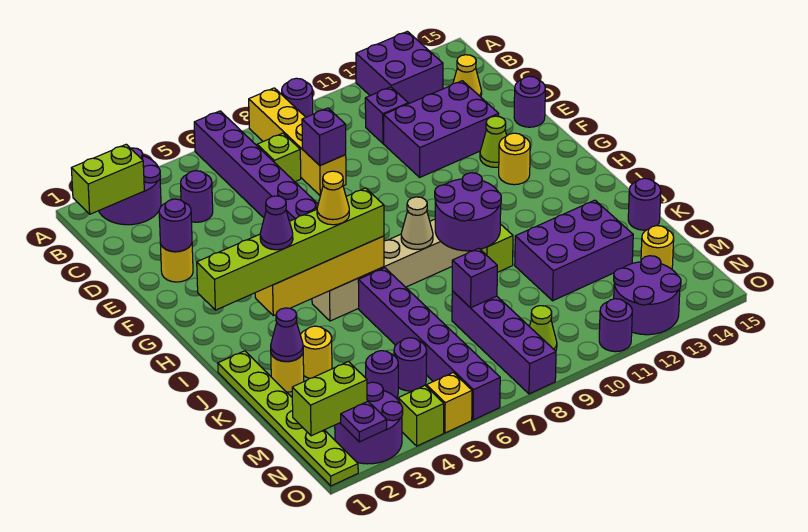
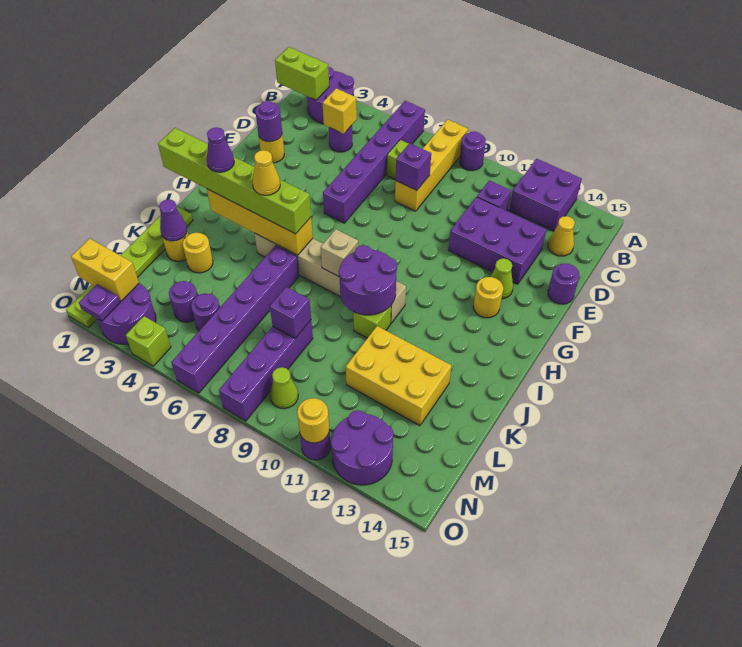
tan cone I8 level 2 -> tan brick I8 level 2
purple brick K11:L13 level 1 -> yellow brick K11:L13 level 1
purple round brick K15 level 1 -> none
yellow round brick M14 level 1 -> yellow round brick O11 level 2
lime brick N1:N2 level 2 -> yellow brick N1:N2 level 2
yellow brick O5 level 1 -> yellow brick C4 level 2

